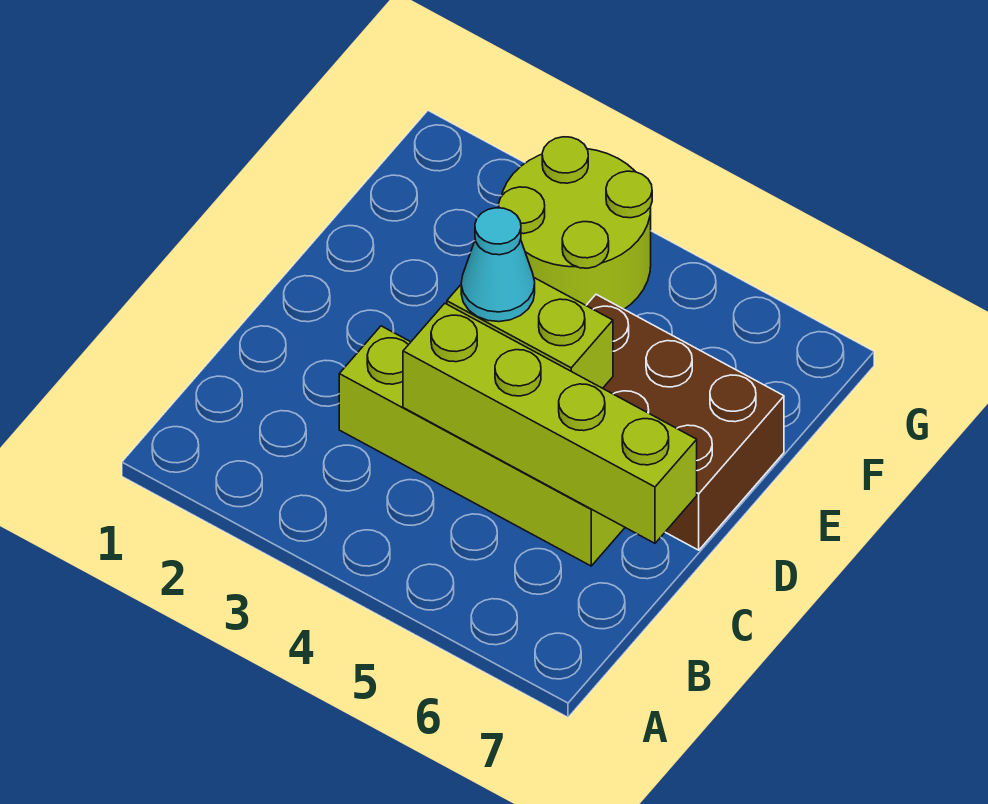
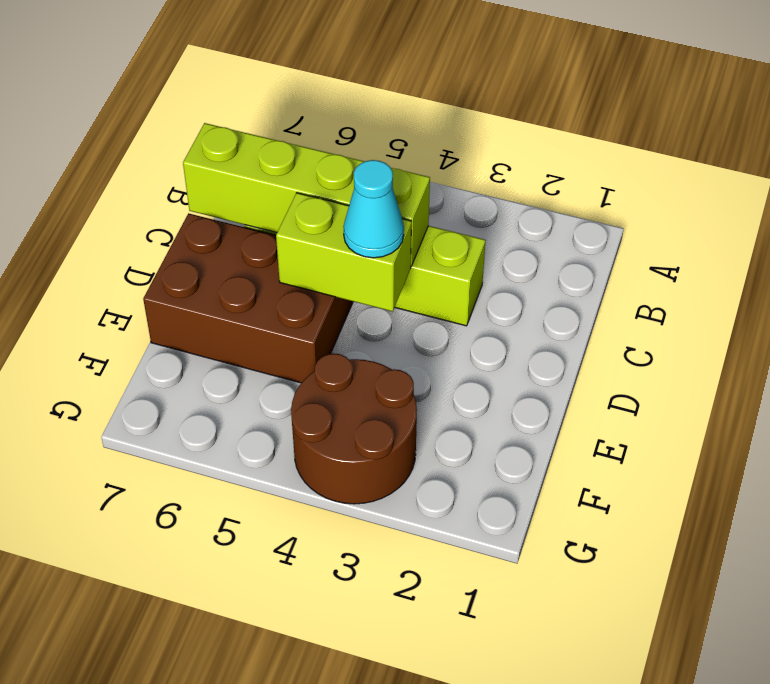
lime round brick F3:G4 level 1 -> brown round brick F3:G4 level 1

